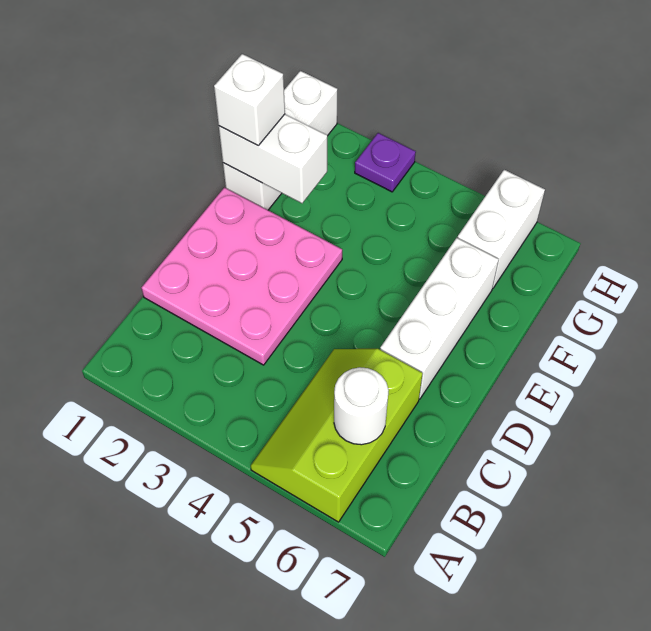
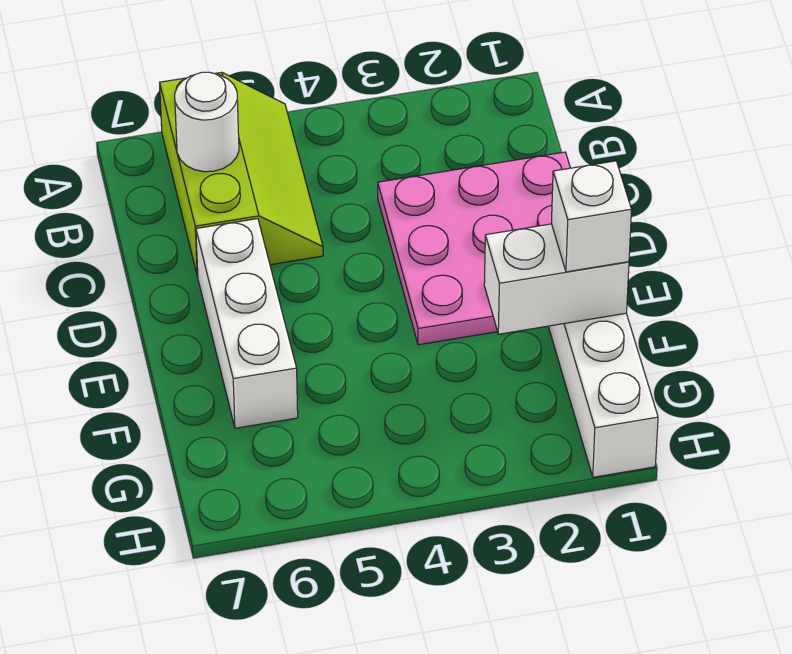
white brick G6:H6 level 1 -> none
purple plate H3 level 1 -> none

